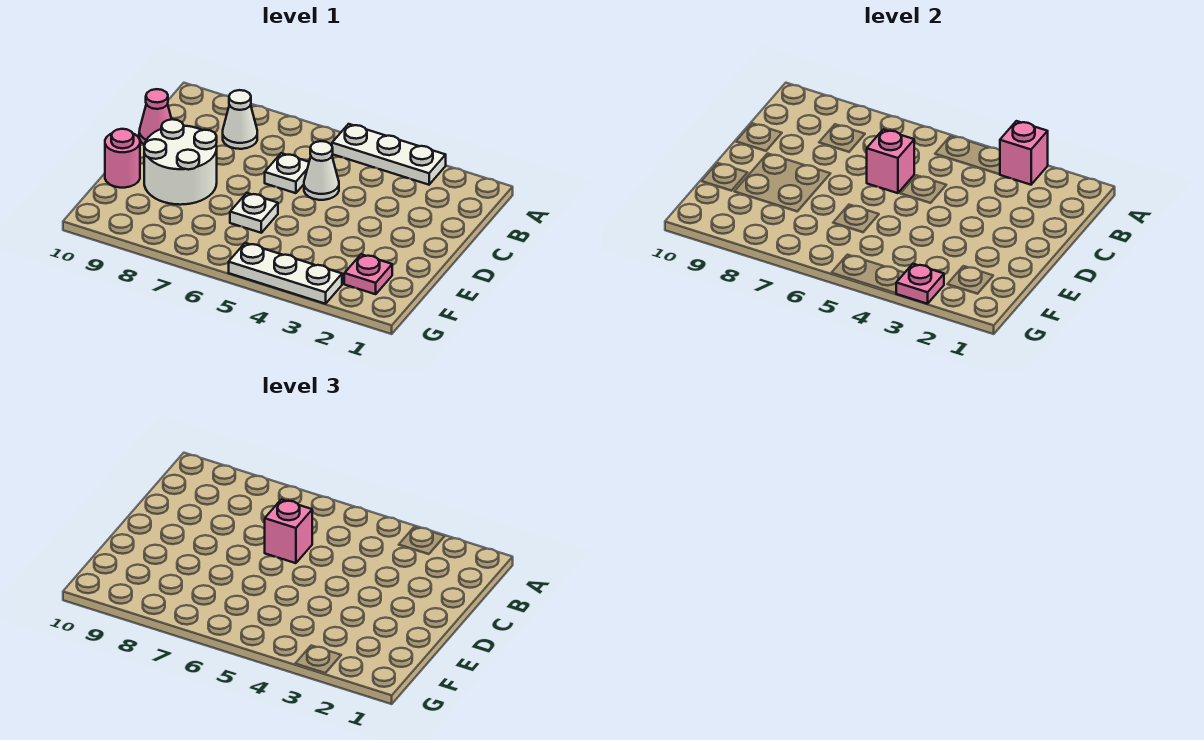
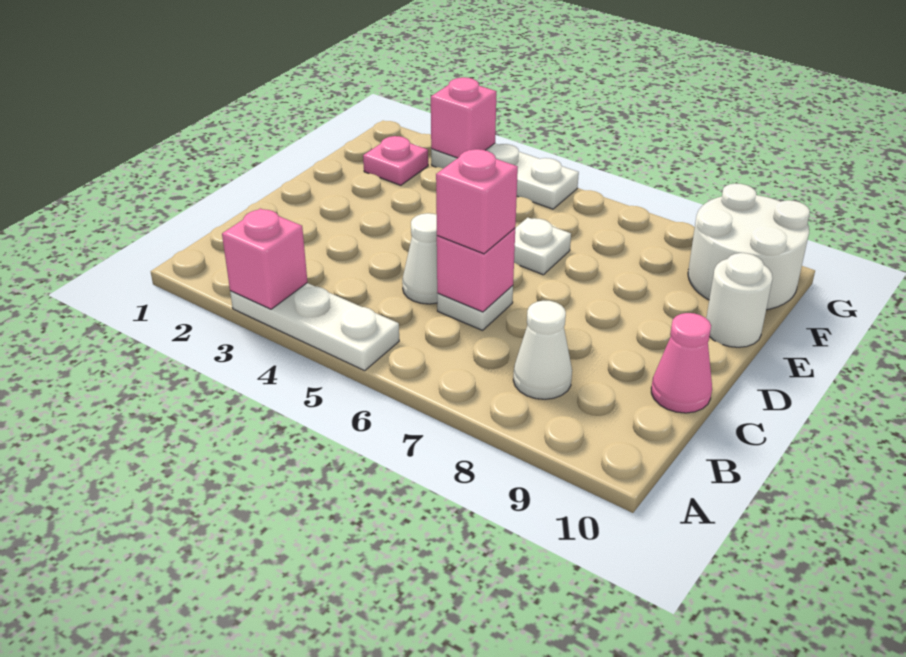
white round brick D8:E9 level 1 -> white round brick F9:G10 level 1
pink round brick E10 level 1 -> white round brick E10 level 1
pink plate G3 level 2 -> pink brick G3 level 2

